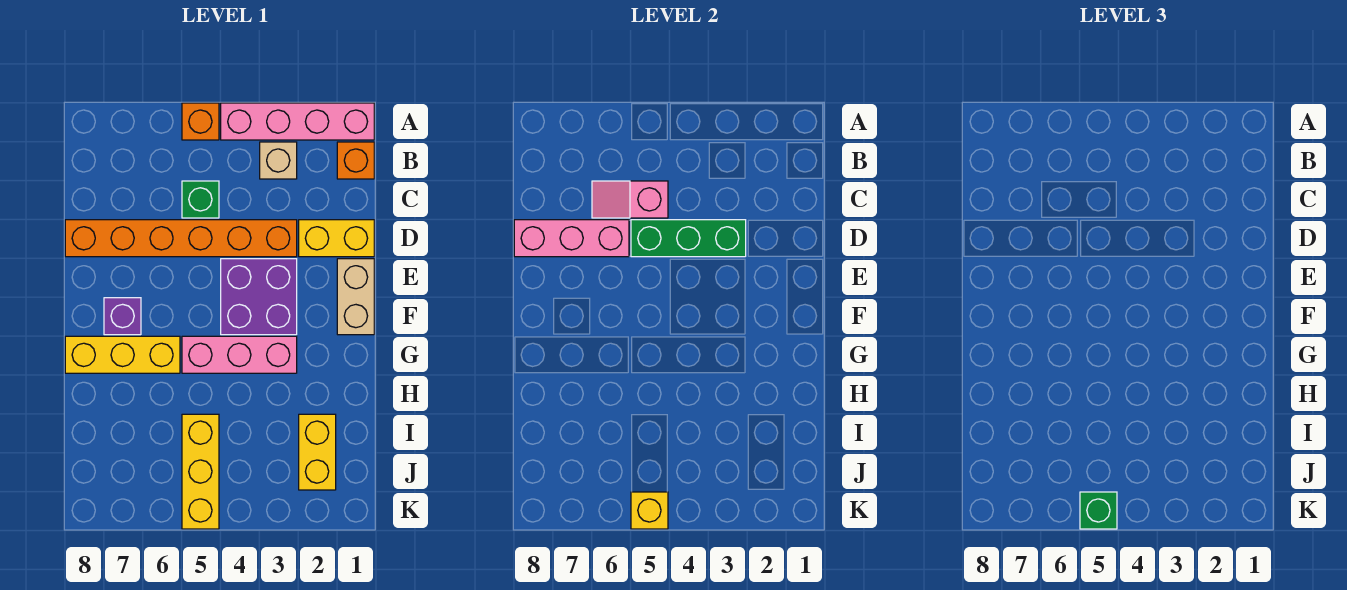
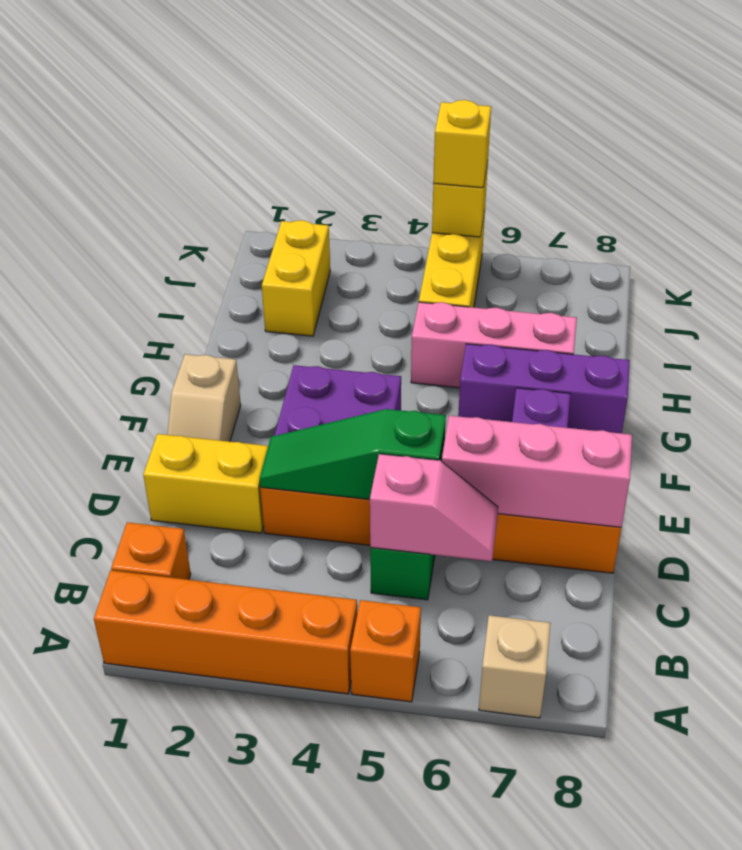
pink brick A1:A4 level 1 -> orange brick A1:A4 level 1
tan brick B3 level 1 -> tan brick A7 level 1
green brick D3:D5 level 2 -> green slope D3:D5 level 2 top 5
tan brick E1:F1 level 1 -> tan slope E1:F1 level 1 top F
pink brick G3:G5 level 1 -> pink brick H5:H7 level 1
yellow brick G6:G8 level 1 -> purple brick G6:G8 level 1
green brick K5 level 3 -> yellow brick K5 level 3

